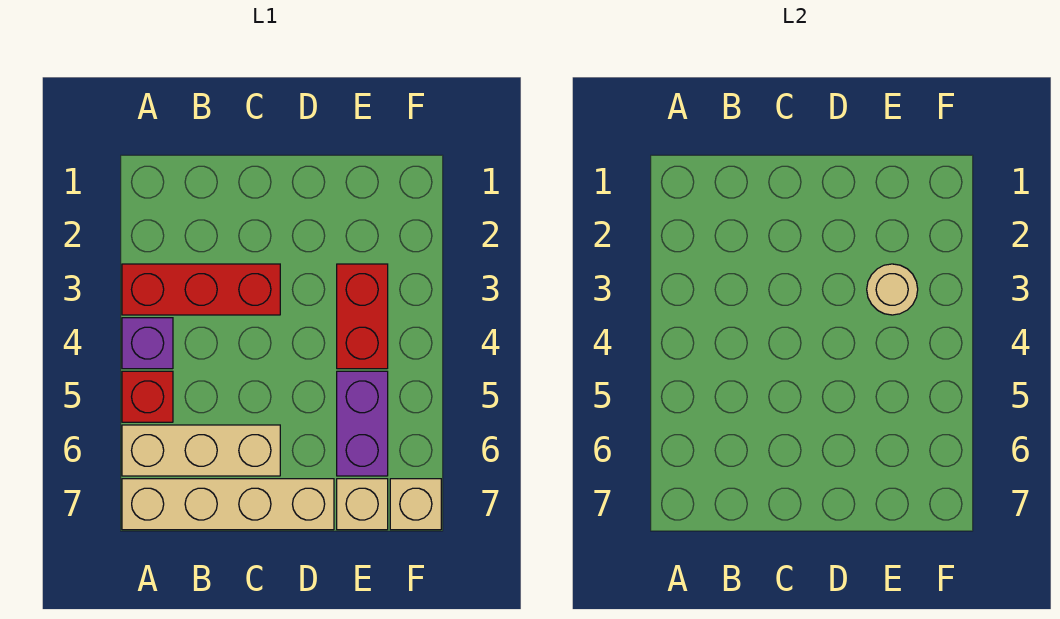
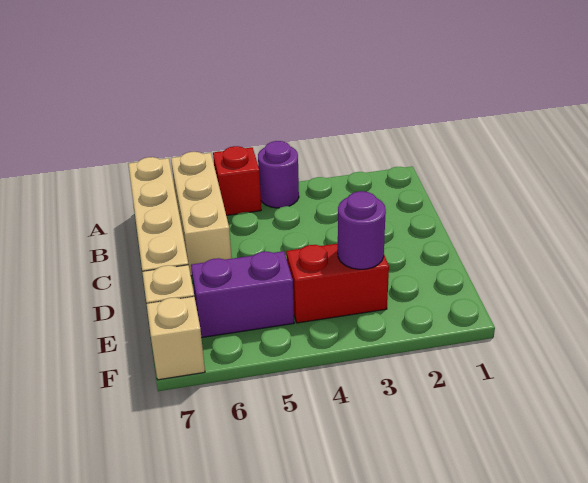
red brick A3:C3 level 1 -> none
purple brick A4 level 1 -> purple round brick A4 level 1
tan round brick E3 level 2 -> purple round brick E3 level 2

